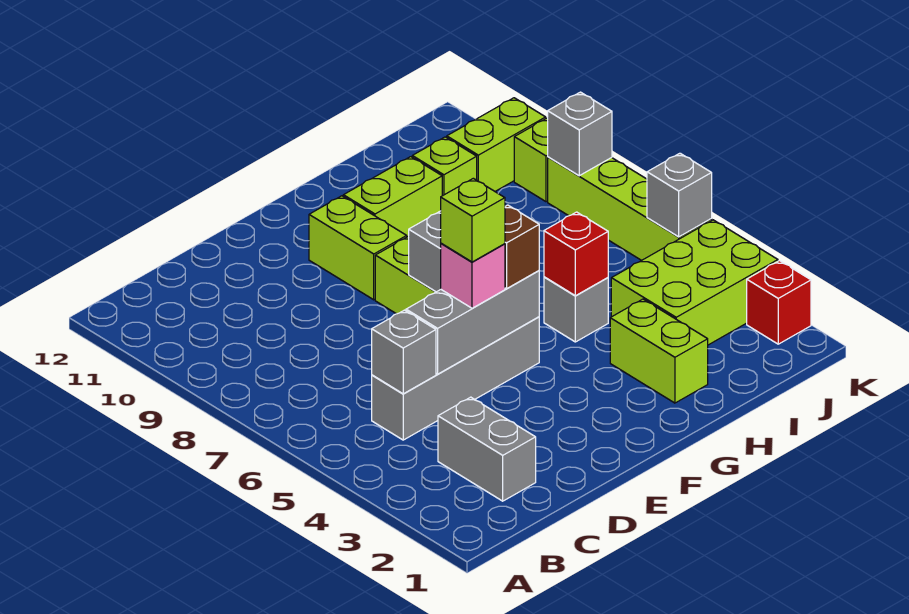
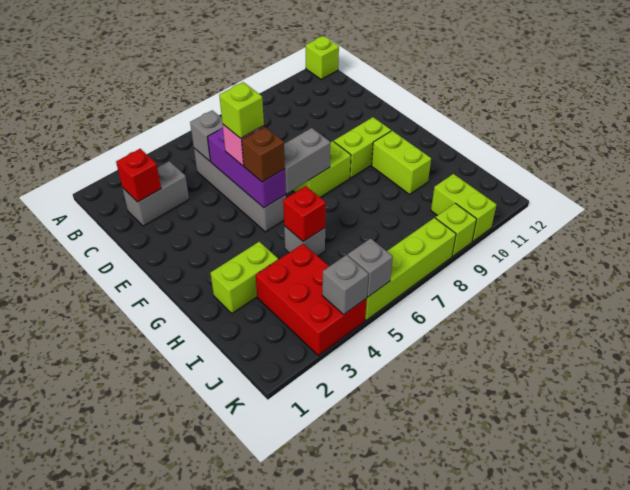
grey brick D5:F5 level 2 -> purple brick D5:F5 level 2
lime brick I3:K4 level 1 -> red brick I3:K4 level 1
lime brick I10 level 1 -> lime brick A12 level 1
red brick K2 level 1 -> red brick C2 level 2
grey brick K8 level 2 -> grey brick K4 level 2

